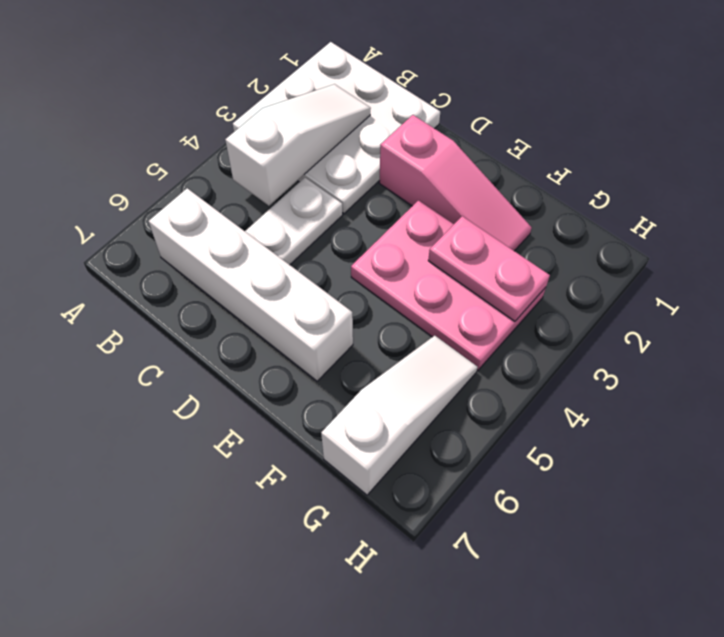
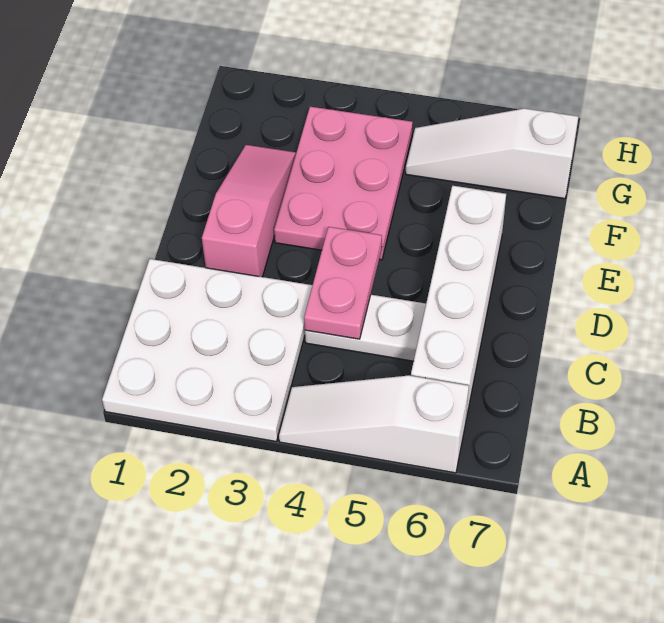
white slope B2:B4 level 2 top 4 -> white slope A4:A6 level 1 top 6
pink plate F3:G3 level 2 -> pink plate C4:D4 level 2

